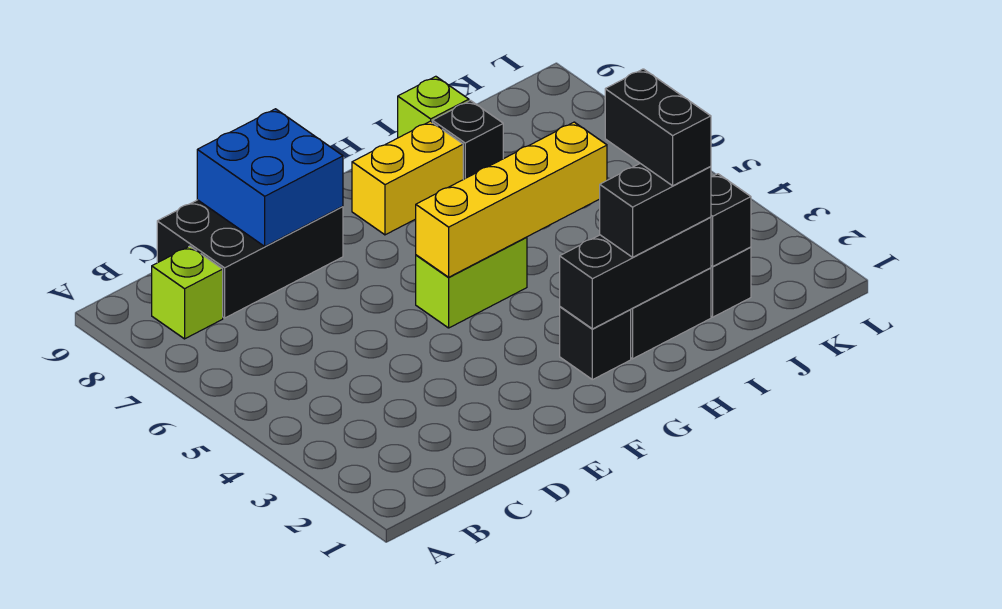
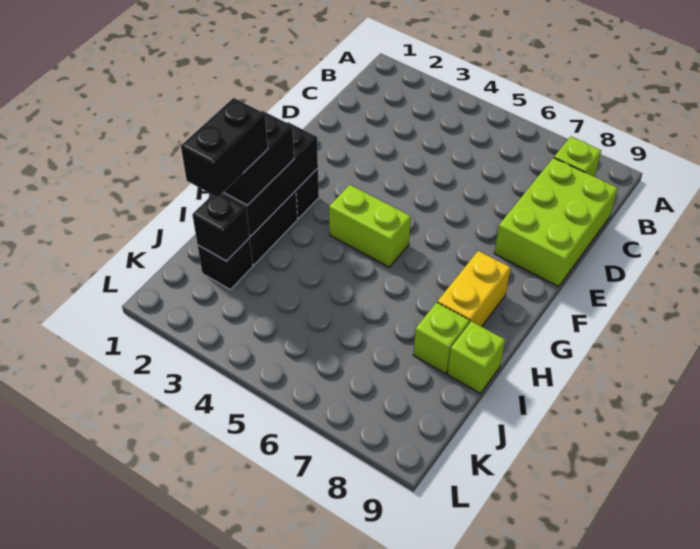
black brick C8:E9 level 1 -> lime brick C8:E9 level 1
blue brick D8:E9 level 2 -> none
lime brick F5:G5 level 1 -> lime brick G4:G5 level 1
yellow brick F5:I5 level 2 -> none
black brick I2:I3 level 4 -> black brick I2:J2 level 4
black brick I8 level 1 -> lime brick I8 level 1

